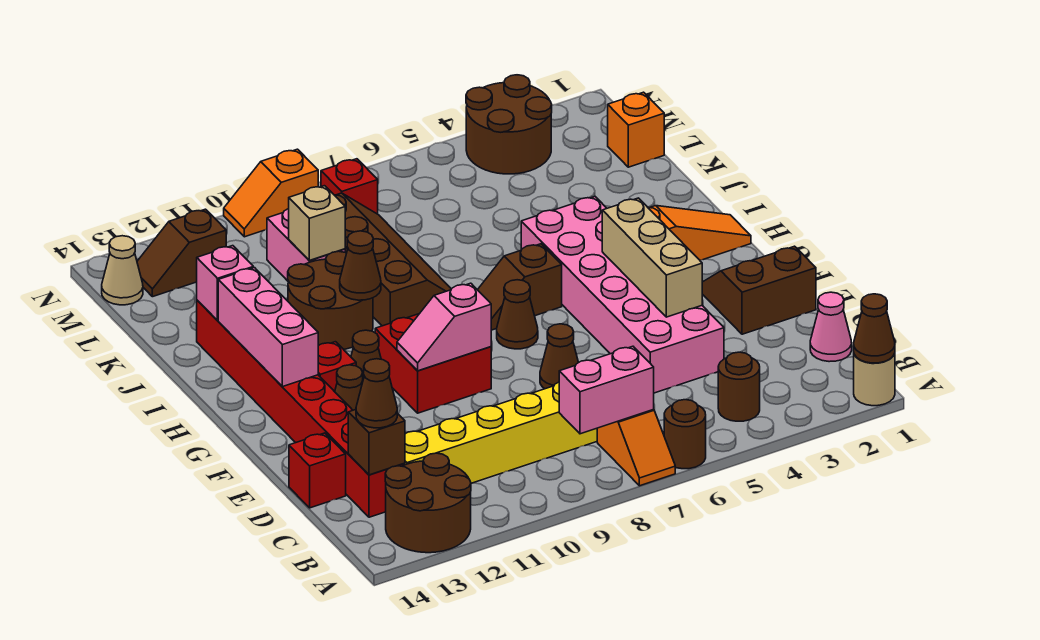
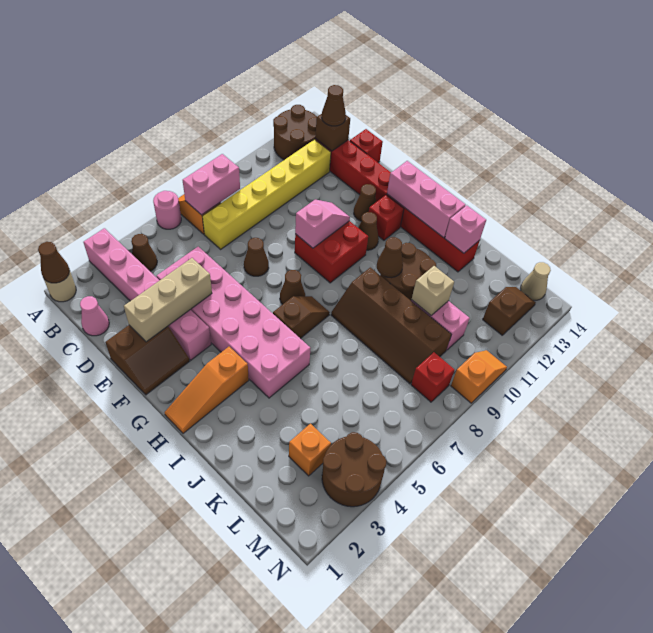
none -> pink brick A3:F3 level 1
brown round brick A6 level 1 -> pink round brick A6 level 1
brown round brick B4 level 1 -> brown cone B4 level 1
tan brick E4:G4 level 2 -> tan brick E2:E4 level 2
orange brick L1 level 1 -> orange brick L3 level 1

